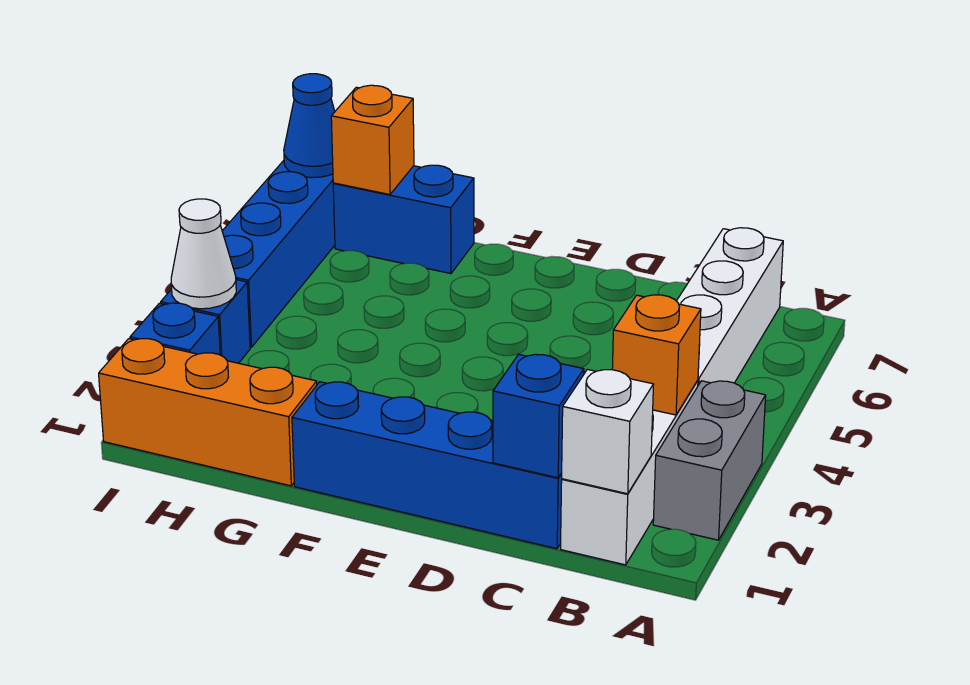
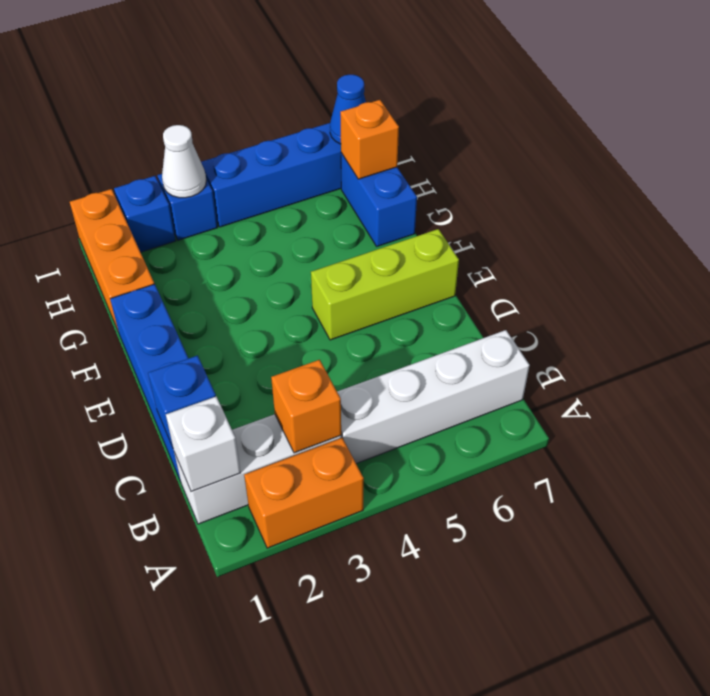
grey brick A2:A3 level 1 -> orange brick A2:A3 level 1
none -> lime brick E5:E7 level 1

